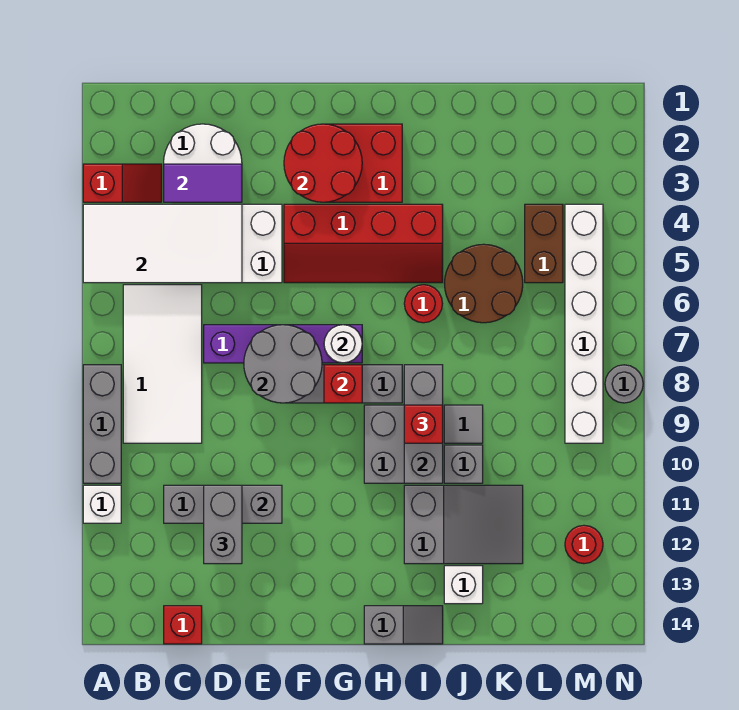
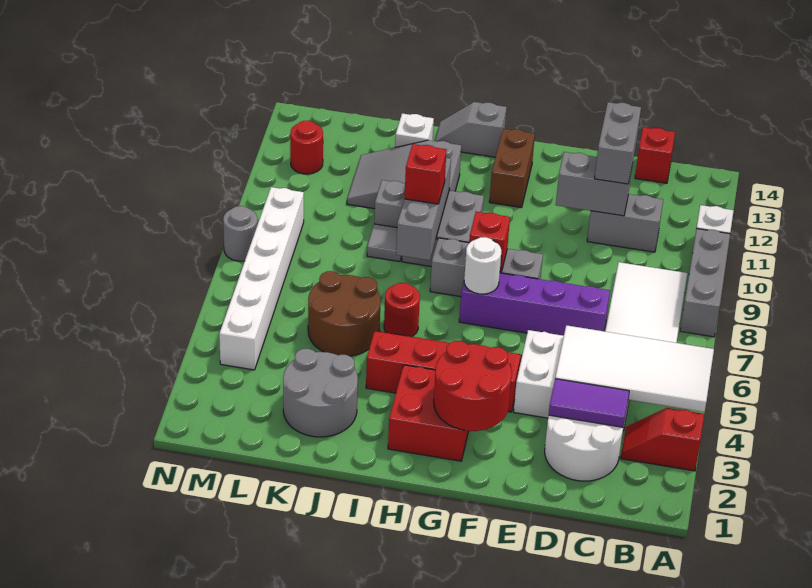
grey round brick E7:F8 level 2 -> grey round brick J2:K3 level 1
brown brick L4:L5 level 1 -> brown brick G12:G13 level 1

